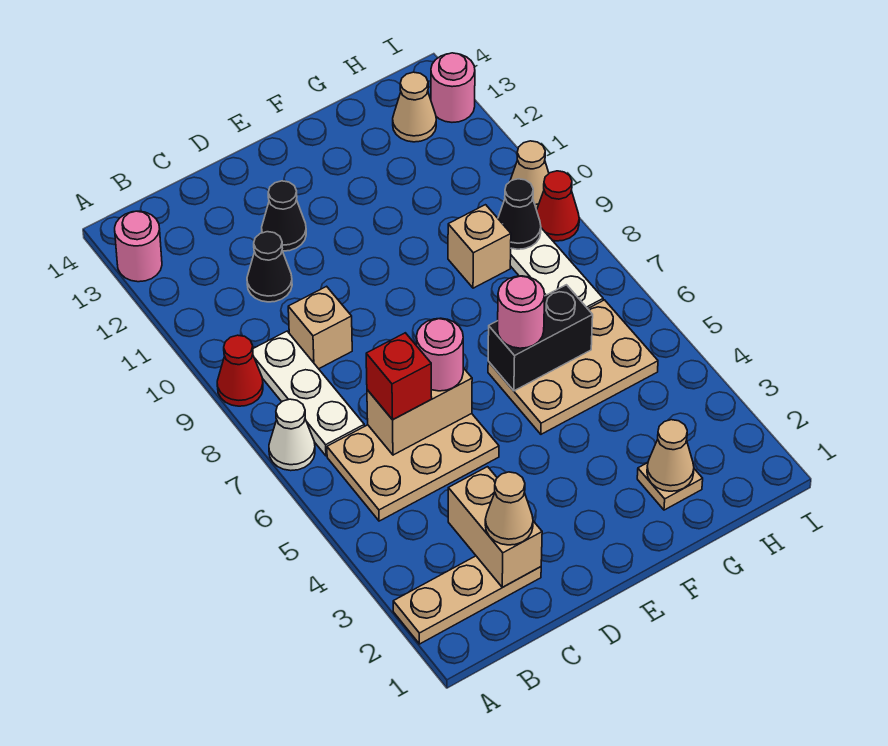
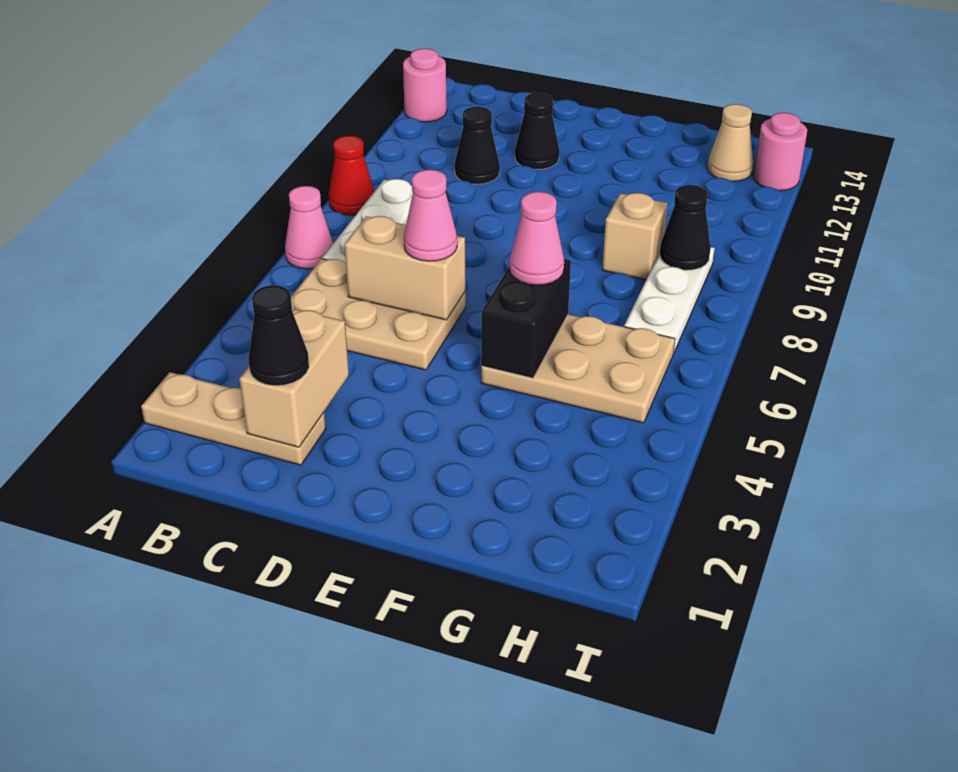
white cone A7 level 1 -> pink cone A7 level 1
tan cone C2 level 3 -> black cone C2 level 3
red brick C6 level 3 -> none
tan brick C9 level 1 -> none
pink round brick D6 level 3 -> pink cone D6 level 3
black brick F6:G6 level 2 -> black brick F5:F6 level 2
pink round brick F6 level 3 -> pink cone F6 level 3
tan plate G2 level 1 -> none
tan cone G2 level 2 -> none
red cone I9 level 1 -> none
tan cone I10 level 1 -> none

